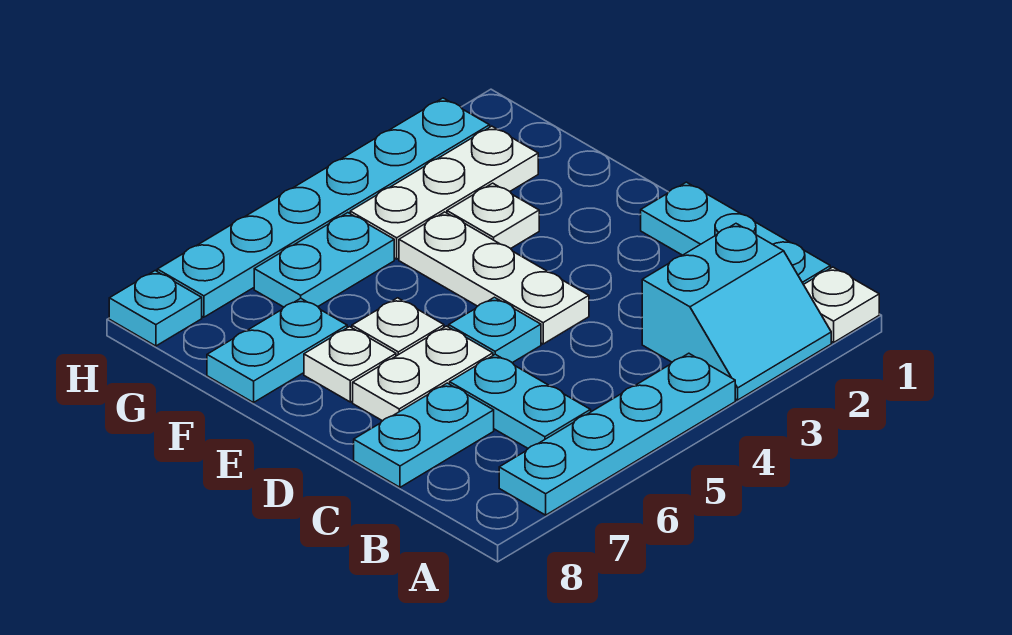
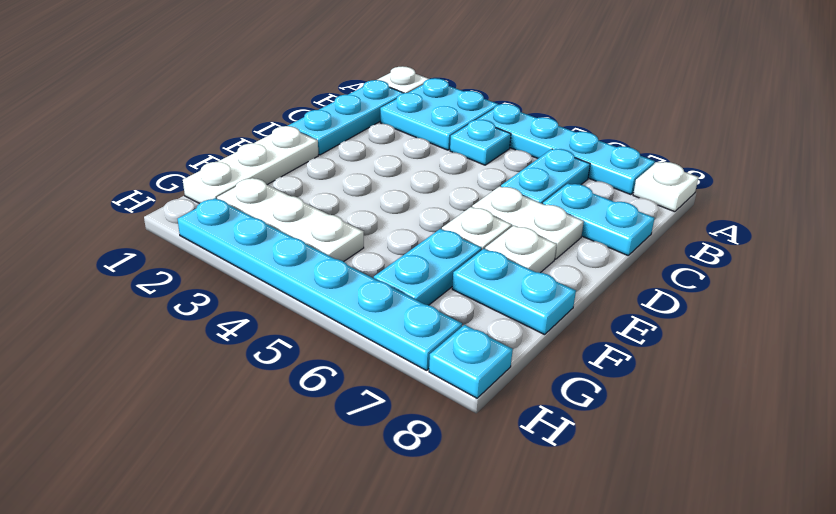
cyan slope A2:B3 level 1 top B -> cyan plate A2:B3 level 1
white plate D4:F4 level 1 -> white plate E1:G1 level 1
cyan plate D5 level 1 -> cyan plate B4 level 1
white plate F3 level 1 -> white plate A8 level 1
cyan plate G5:G6 level 1 -> cyan plate F6:G6 level 1

